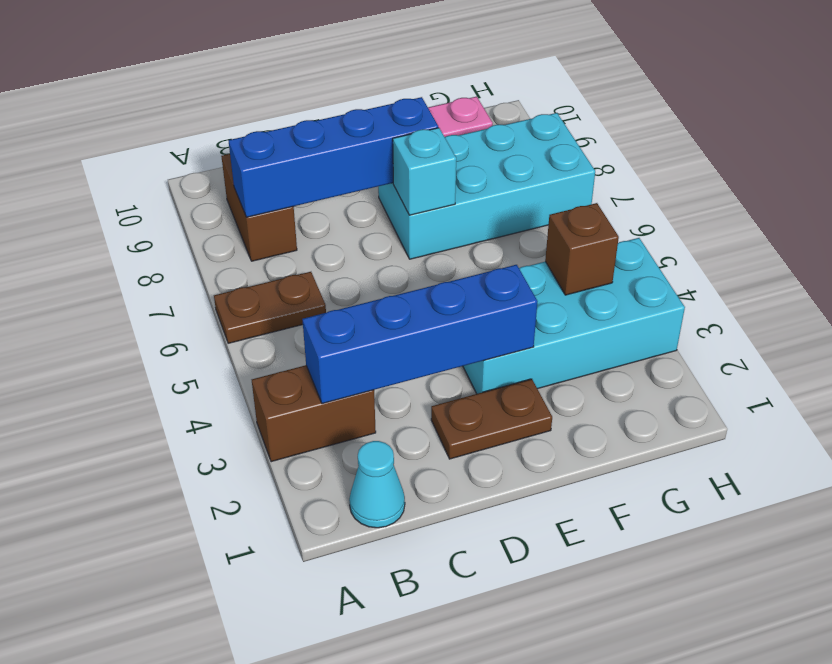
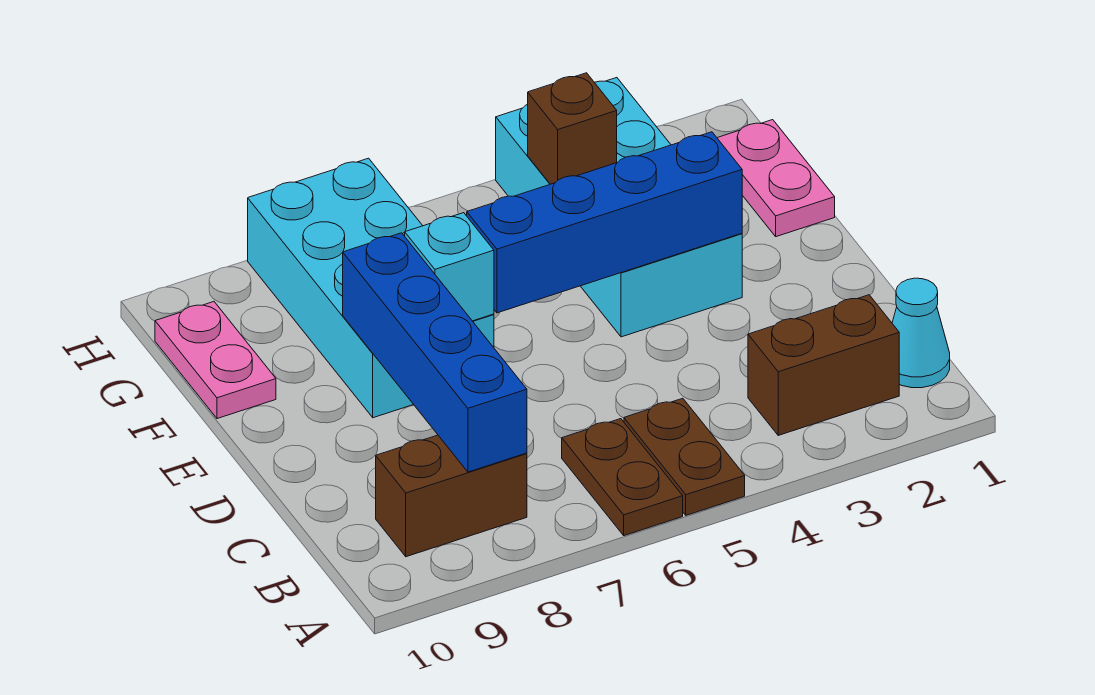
brown brick A3:B3 level 1 -> brown brick B2:B3 level 1
blue brick B3:E3 level 2 -> blue brick E3:E6 level 2
brown plate D2:E2 level 1 -> brown plate A5:B5 level 1
none -> pink plate F1:G1 level 1

